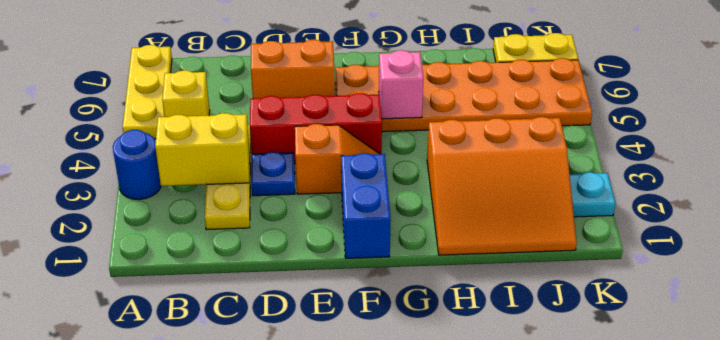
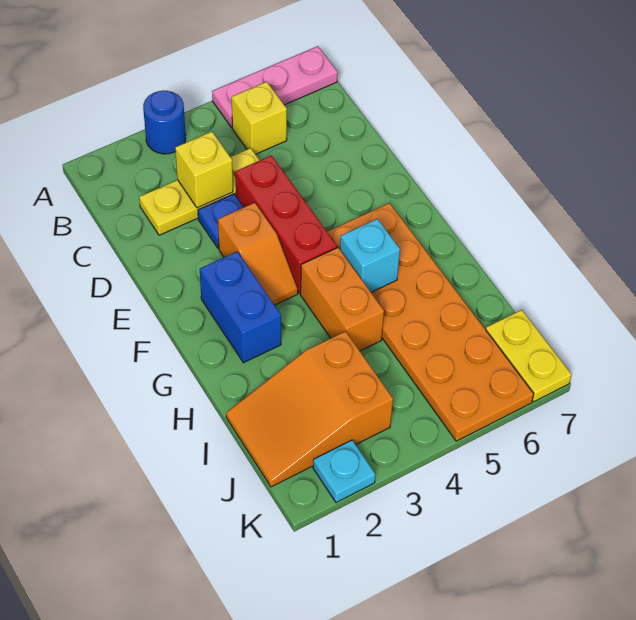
yellow plate A5:A7 level 1 -> pink plate A5:A7 level 1
yellow brick B3:C3 level 2 -> yellow brick C3 level 2
orange brick D6:E6 level 1 -> orange brick G4:H4 level 1
blue brick F1:F2 level 1 -> blue brick F2:G2 level 1
pink brick G5 level 2 -> cyan brick G5 level 2
orange slope H1:J3 level 1 top 3 -> orange slope I1:J3 level 1 top 3

